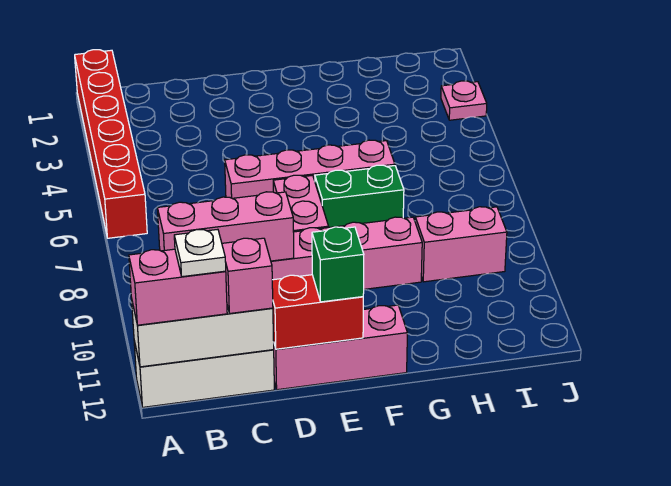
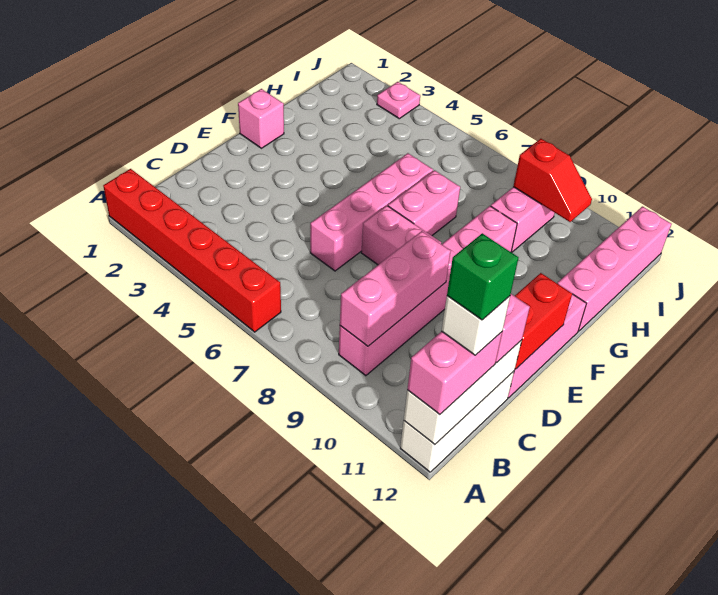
white plate B12 level 4 -> white brick B12 level 4
green brick E12 level 3 -> green brick B12 level 5
none -> pink brick F1 level 1
green brick F7:G7 level 1 -> pink brick F7:G7 level 1
none -> pink brick G12:J12 level 1
none -> red slope I9:I10 level 2 top 9

